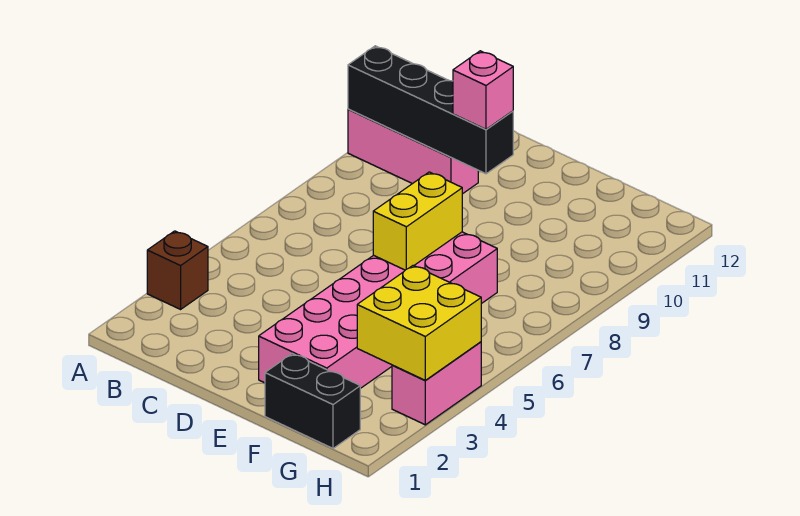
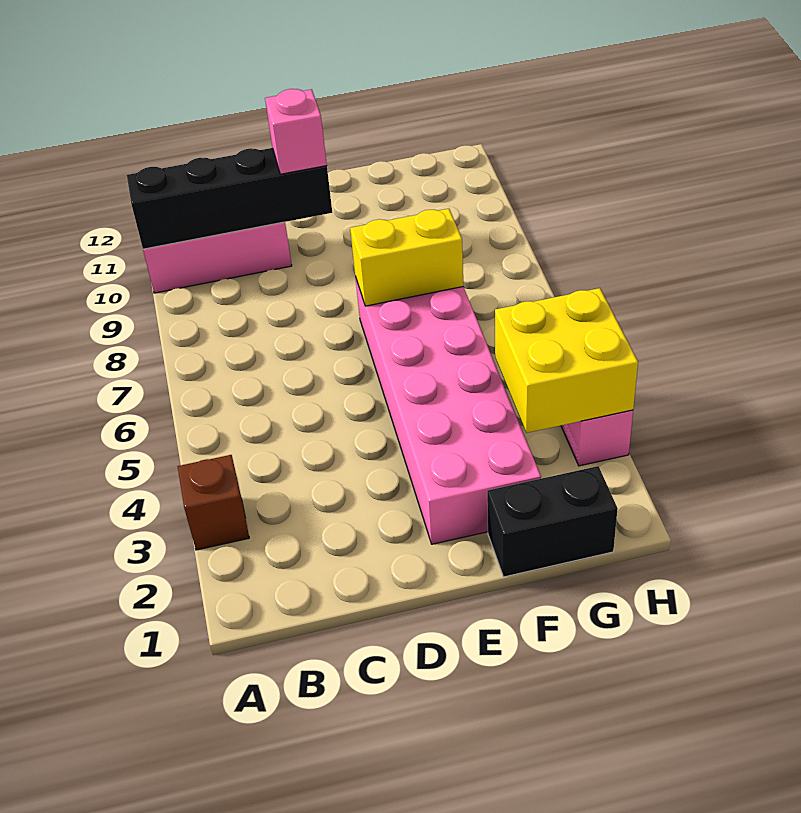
yellow brick E6:E7 level 2 -> yellow brick E7:F7 level 2

